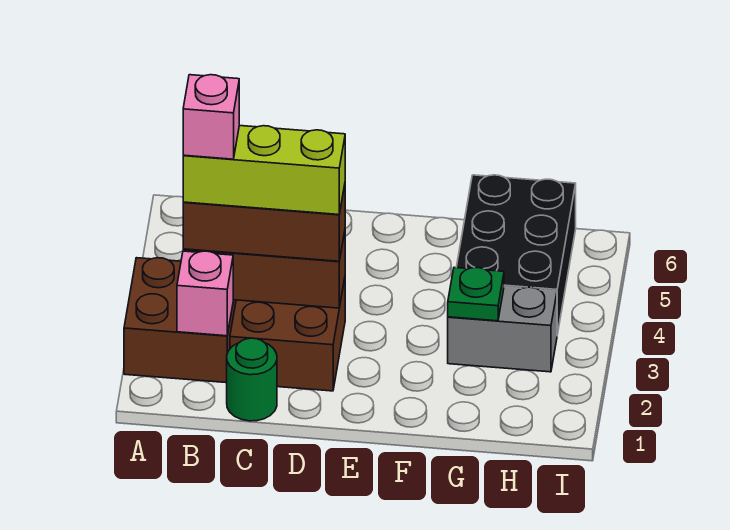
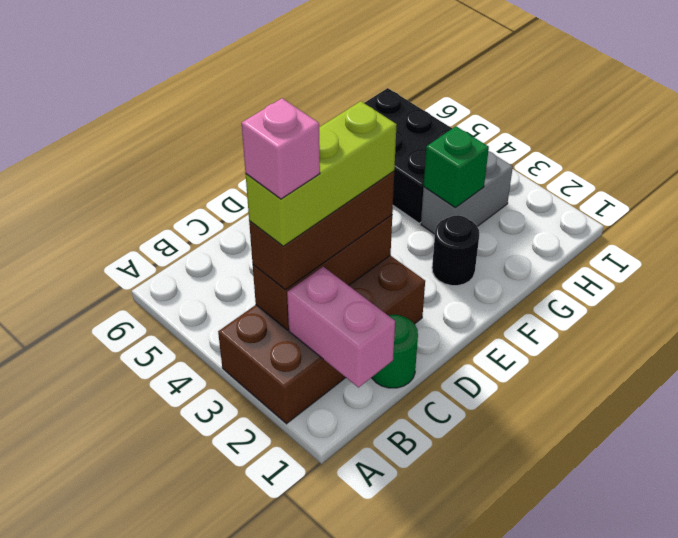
pink brick B2 level 2 -> pink brick B1:B2 level 2
none -> black round brick F2 level 1
green plate G3 level 2 -> green brick G3 level 2

